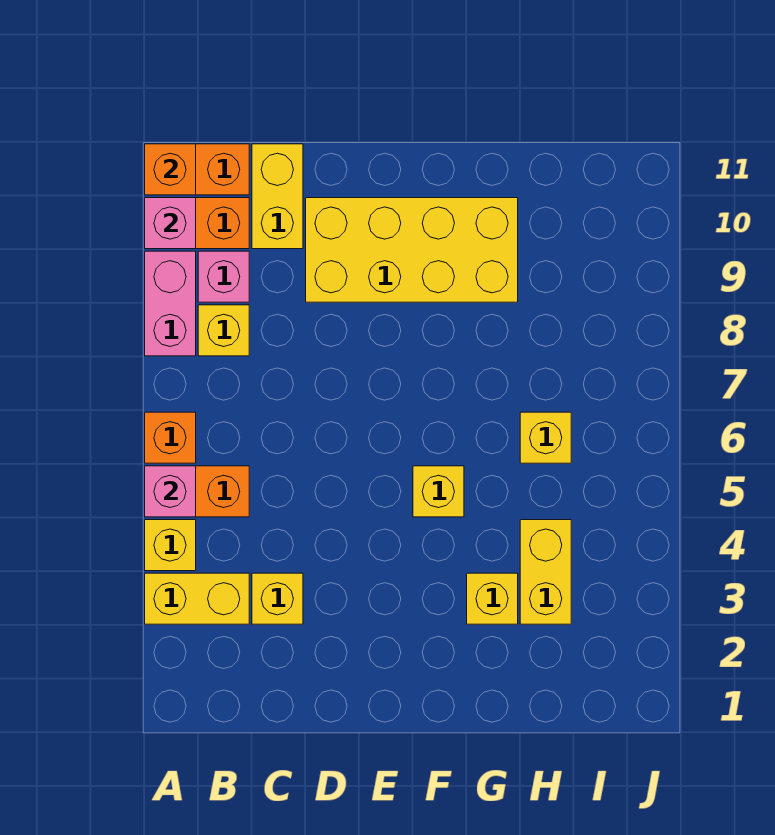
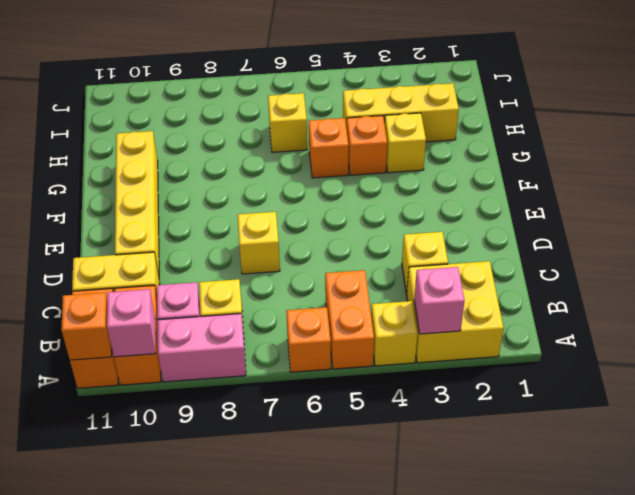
yellow brick A3:B3 level 1 -> yellow brick A2:B3 level 1
pink brick A5 level 2 -> pink brick A3 level 2
yellow brick D9:G10 level 1 -> yellow brick D10:G10 level 1
yellow brick F5 level 1 -> yellow brick D7 level 1
none -> orange brick G4 level 1
none -> orange brick G5 level 1
yellow brick H3:H4 level 1 -> yellow brick H2:H4 level 1

